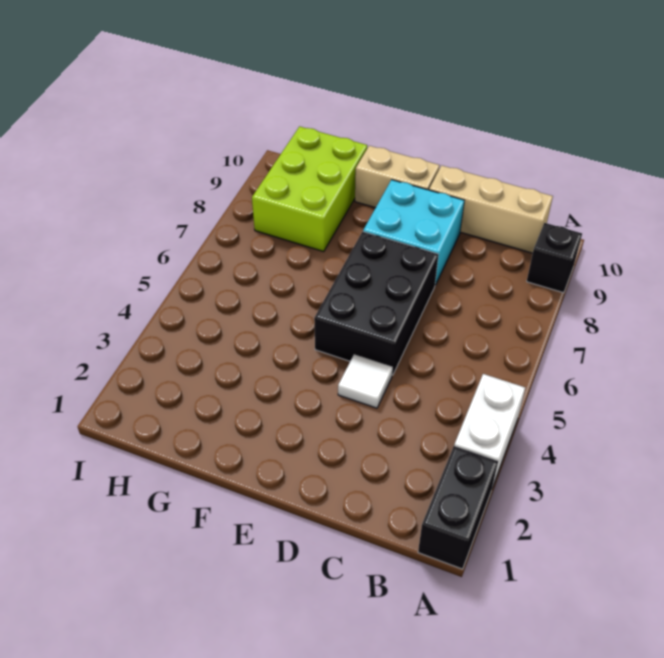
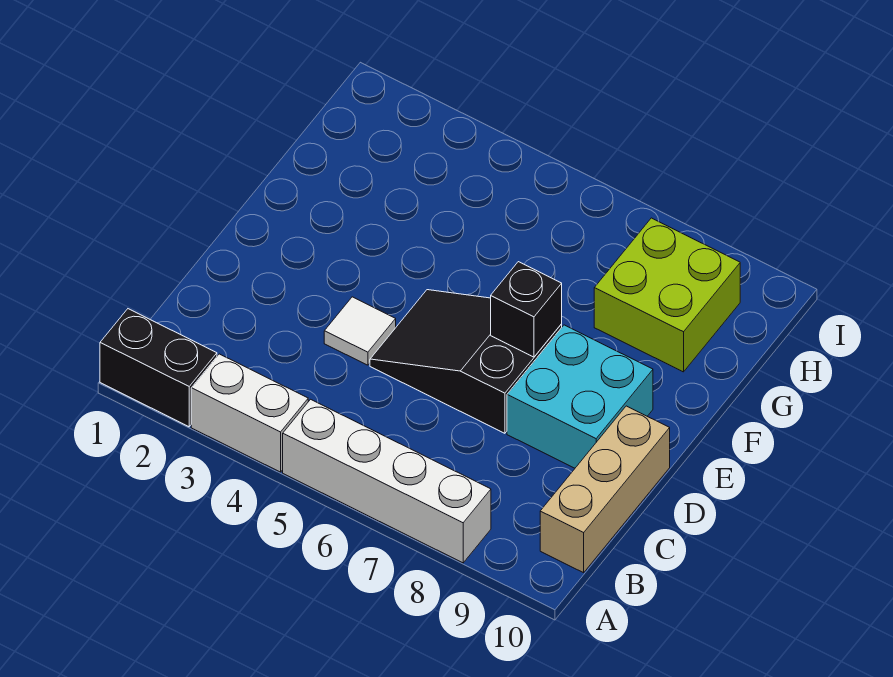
none -> white brick A5:A8 level 1
black brick A9 level 1 -> black brick E7 level 2
black brick D5:E7 level 1 -> black slope D5:E7 level 1 top 7
tan brick E10:F10 level 1 -> none
lime brick G8:H10 level 1 -> lime brick G8:H9 level 1

